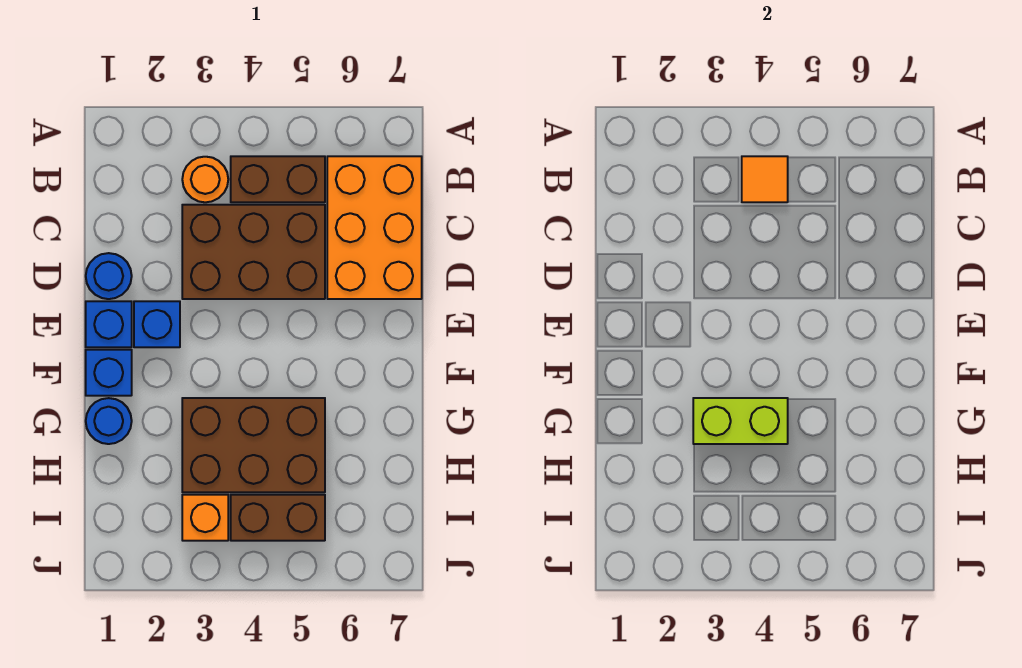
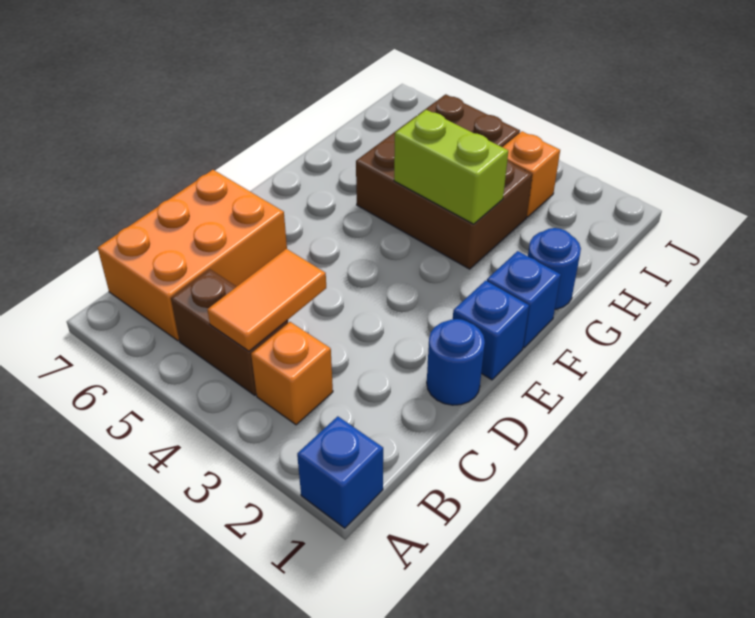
orange round brick B3 level 1 -> orange brick B3 level 1
orange tile B4 level 2 -> orange tile B4:C4 level 2
brown brick C3:D5 level 1 -> none
blue brick E2 level 1 -> blue brick A1 level 1

